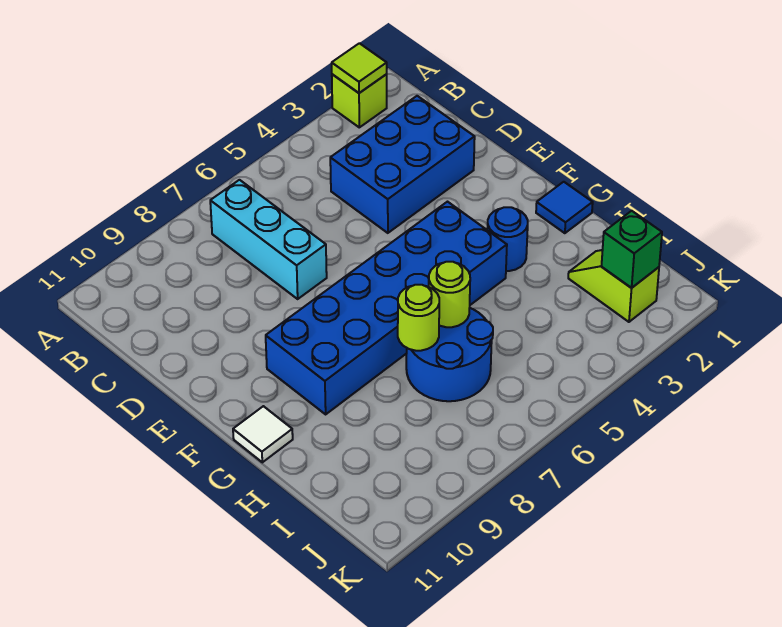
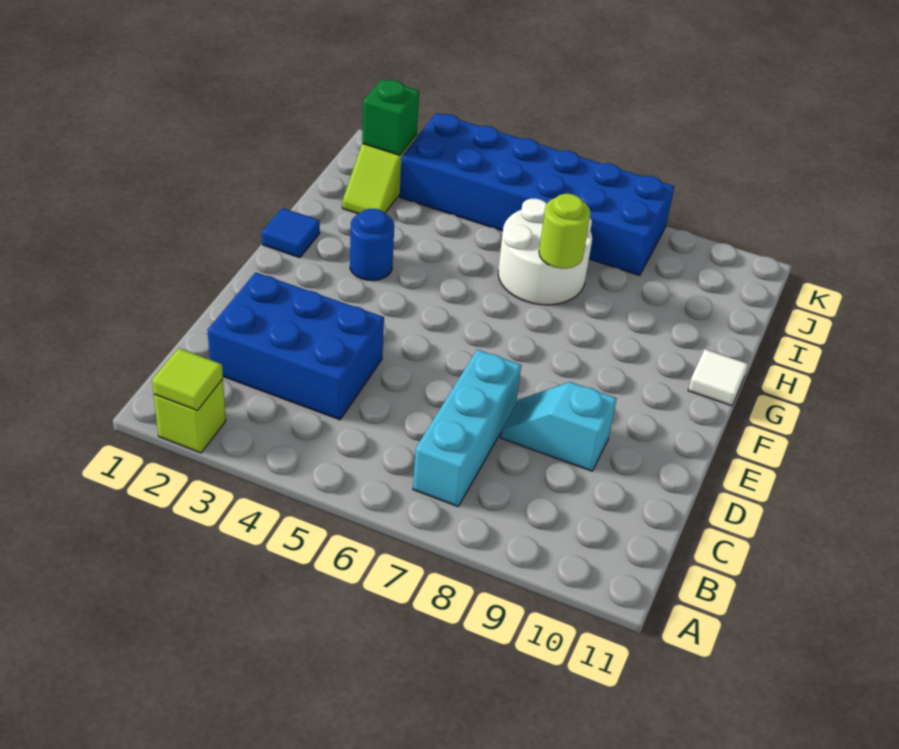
none -> cyan slope D8:D9 level 1 top 9
blue brick F4:G9 level 1 -> blue brick J3:K8 level 1
blue round brick H6:I7 level 1 -> white round brick H6:I7 level 1
lime round brick H6 level 2 -> none

